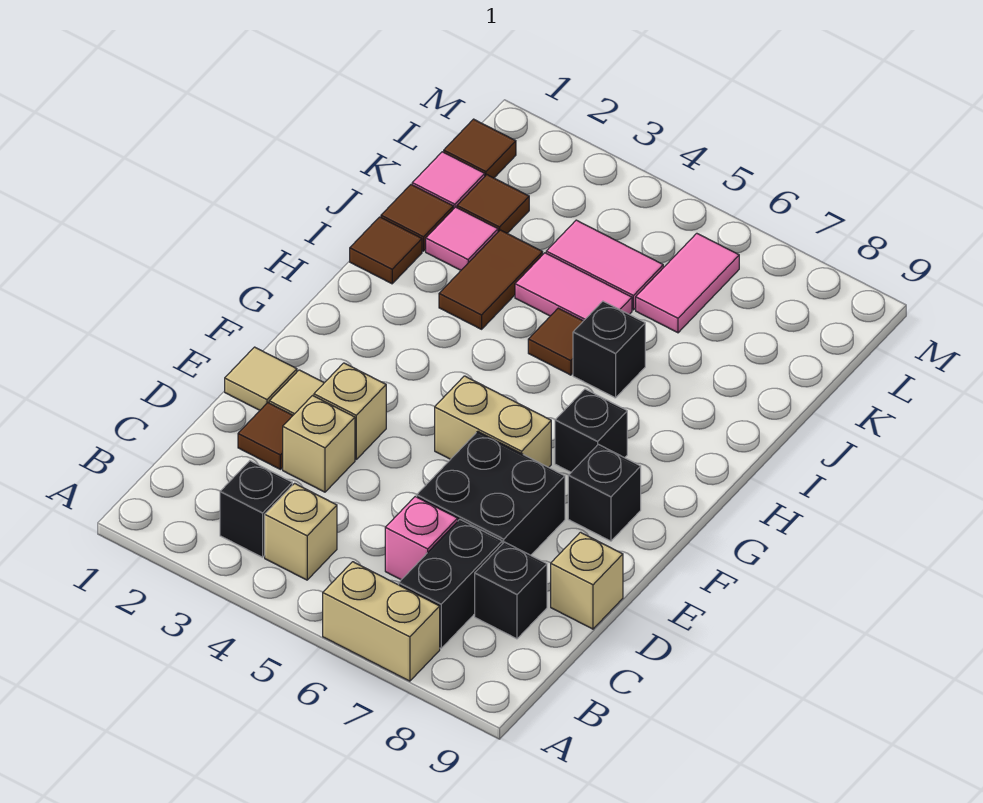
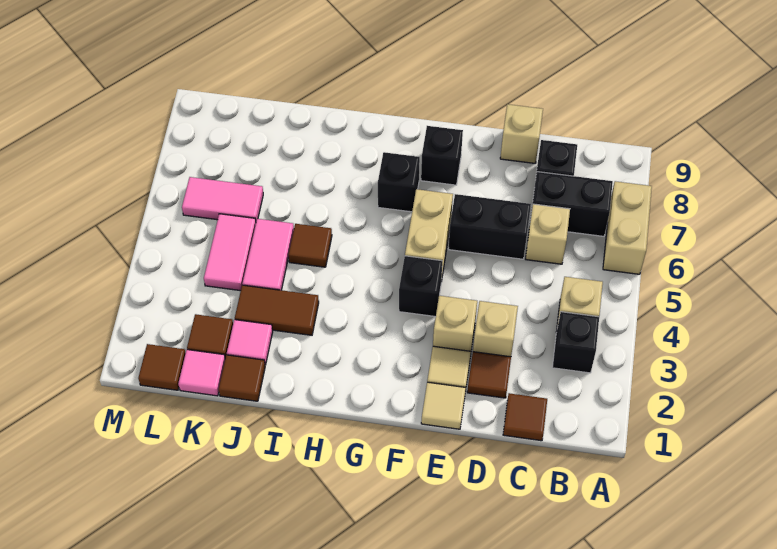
pink brick C6 level 1 -> tan brick C6 level 1
black brick D6:E7 level 1 -> black brick D6:E6 level 1
brown tile I1 level 1 -> brown tile C1 level 1
black brick I6 level 1 -> black brick F4 level 1

